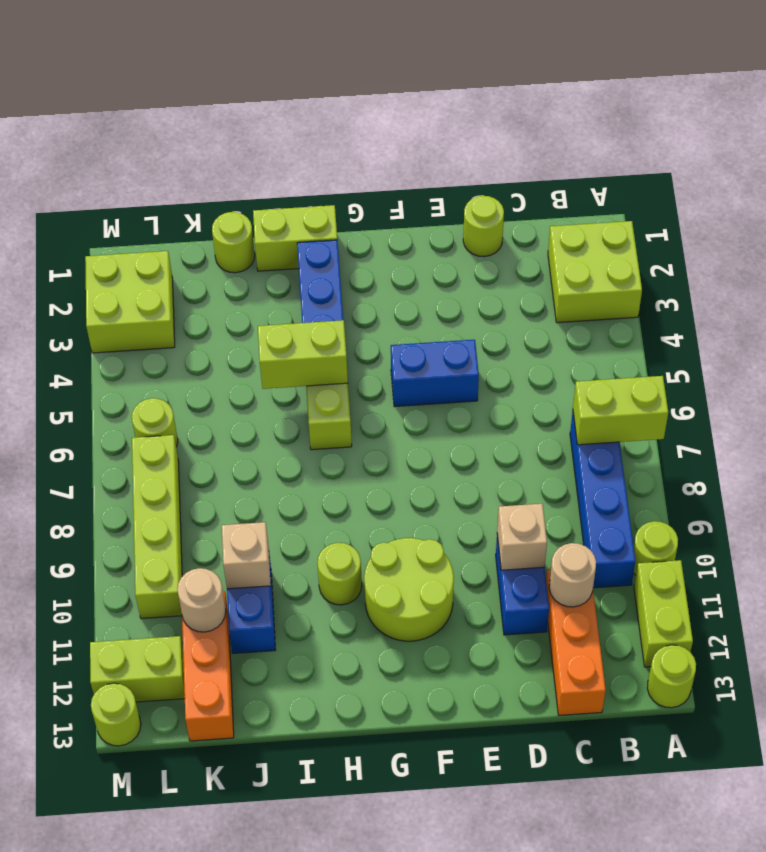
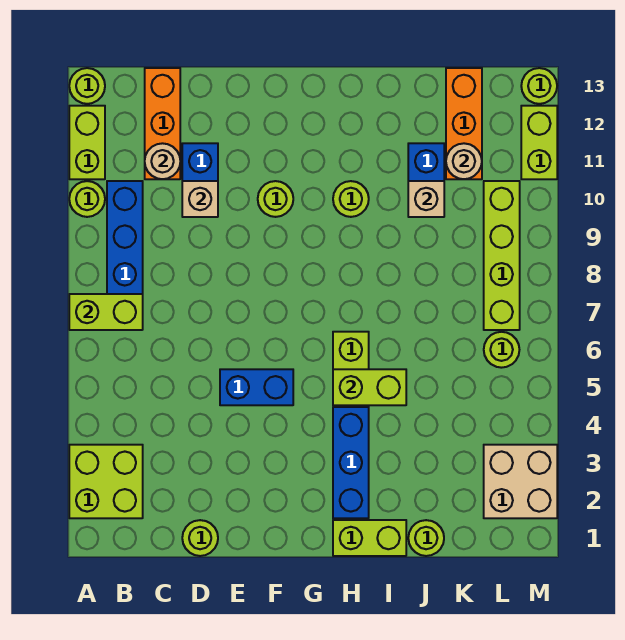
lime round brick F10:G11 level 1 -> lime round brick F10 level 1
lime brick L2:M3 level 1 -> tan brick L2:M3 level 1
lime brick L12:M12 level 1 -> lime brick M11:M12 level 1

